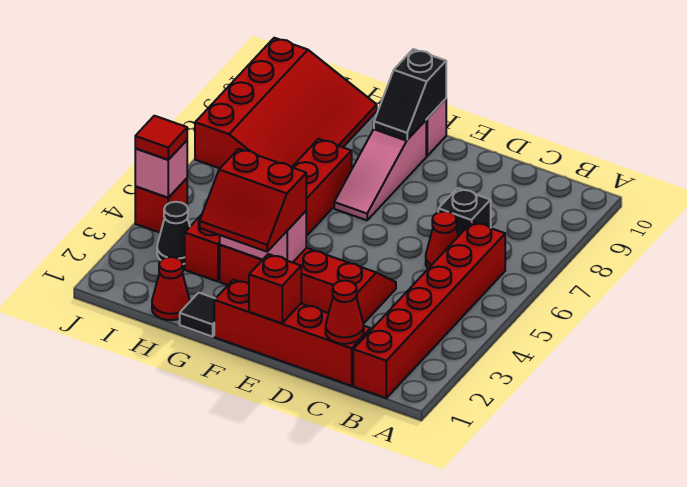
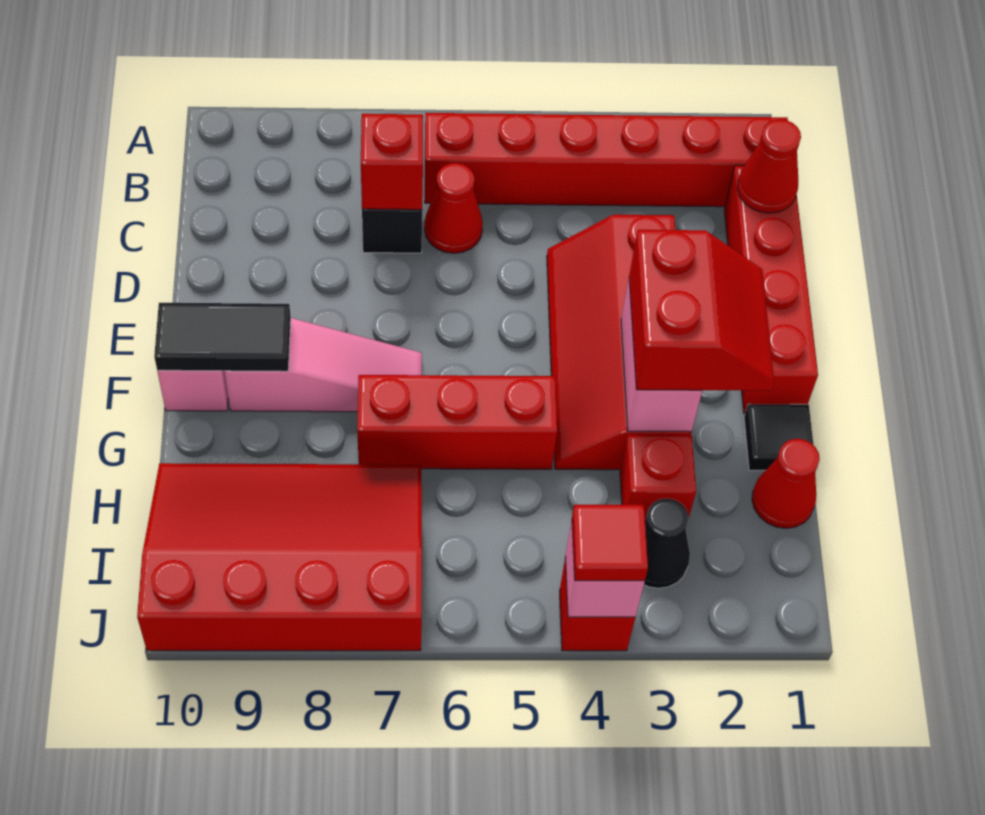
red brick E1 level 2 -> red brick C7 level 2
black slope F9:F10 level 2 top 10 -> black tile F9:F10 level 2

